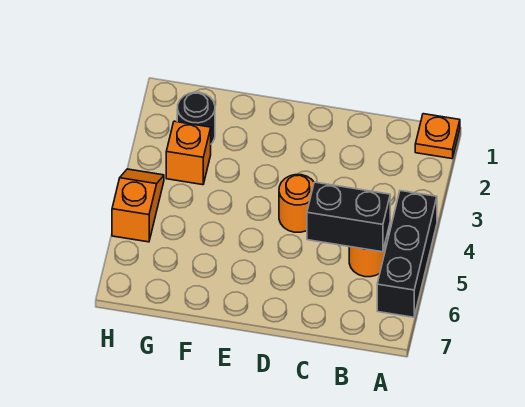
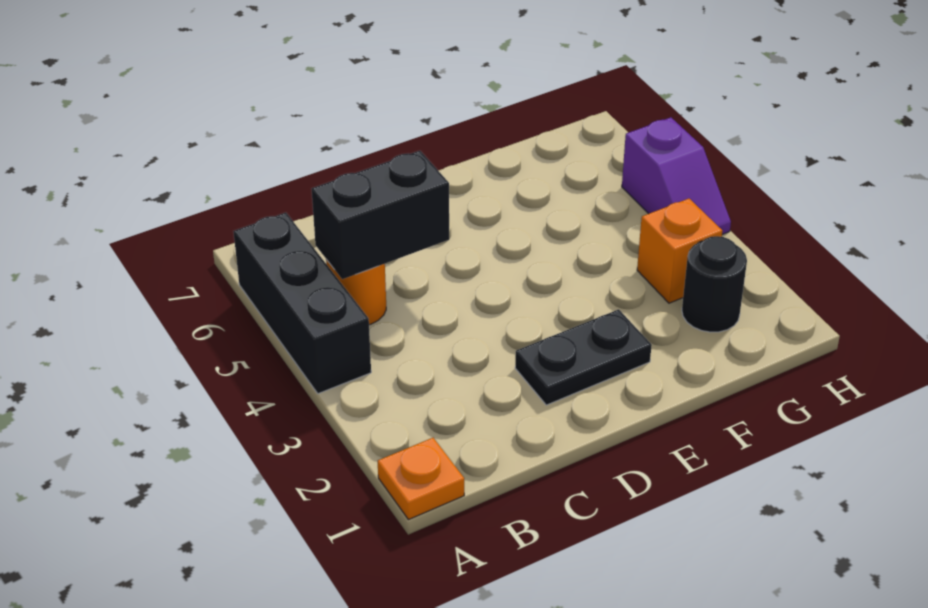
none -> black plate D2:E2 level 1
orange round brick D4 level 1 -> none
orange slope H4:H5 level 1 top 5 -> purple slope H4:H5 level 1 top 5

